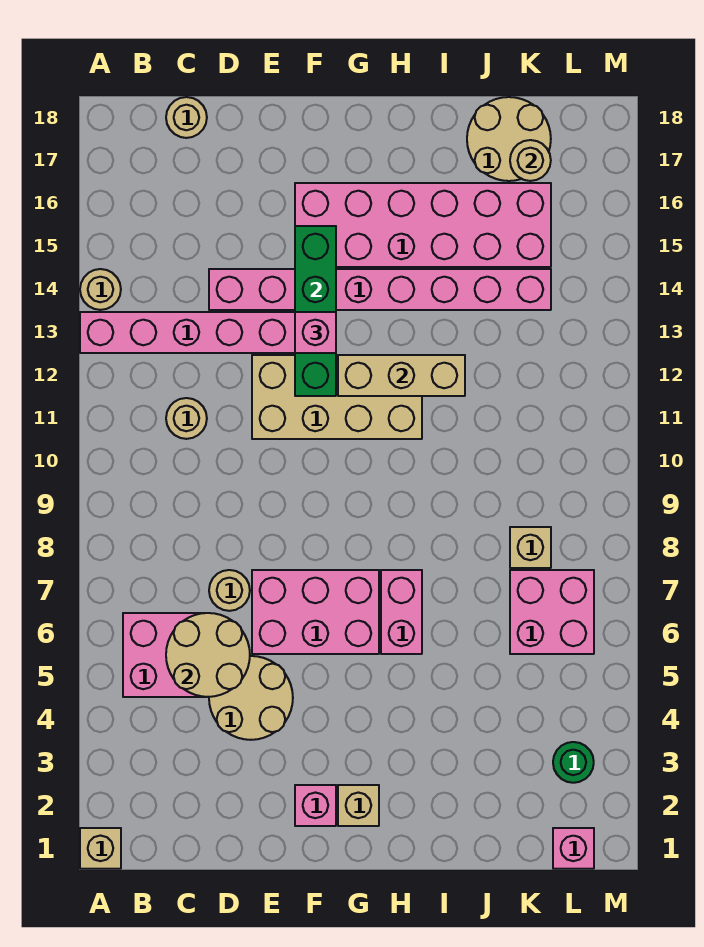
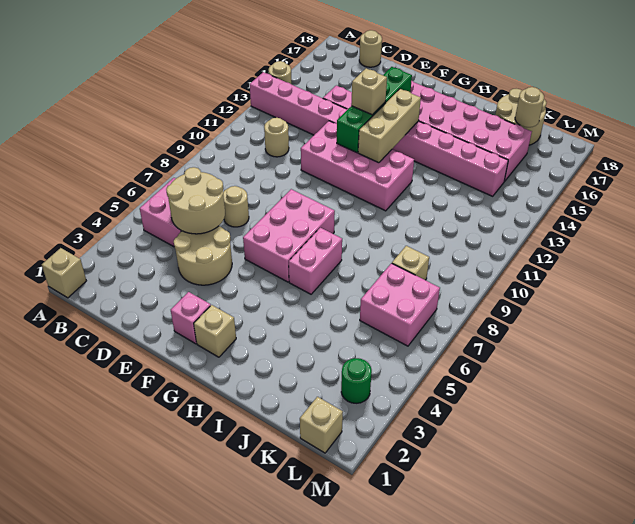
pink brick E6:G7 level 1 -> pink brick F6:G8 level 1
tan brick E11:H12 level 1 -> pink brick E11:H12 level 1
pink brick F13 level 3 -> tan brick F13 level 3
tan brick G12:I12 level 2 -> tan brick G12:G14 level 2
pink brick L1 level 1 -> tan brick L1 level 1

